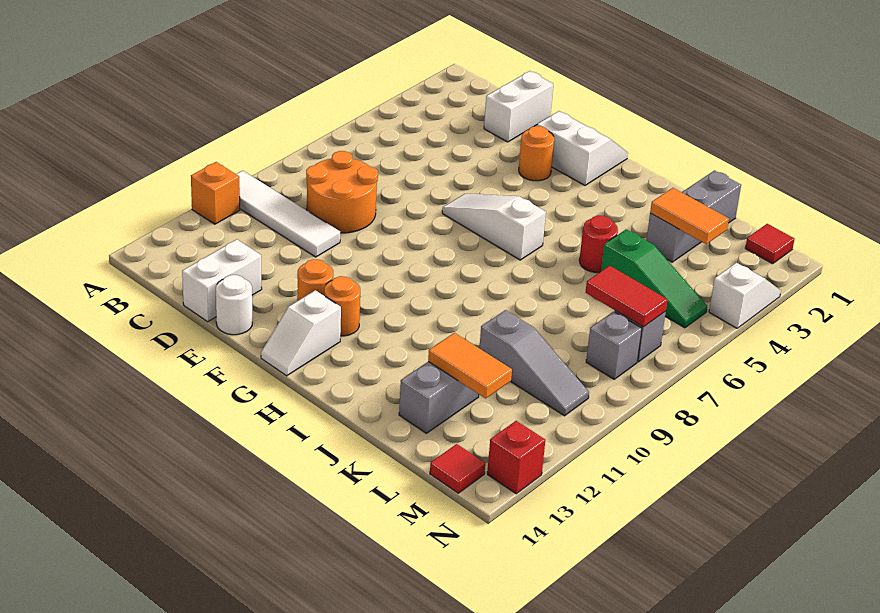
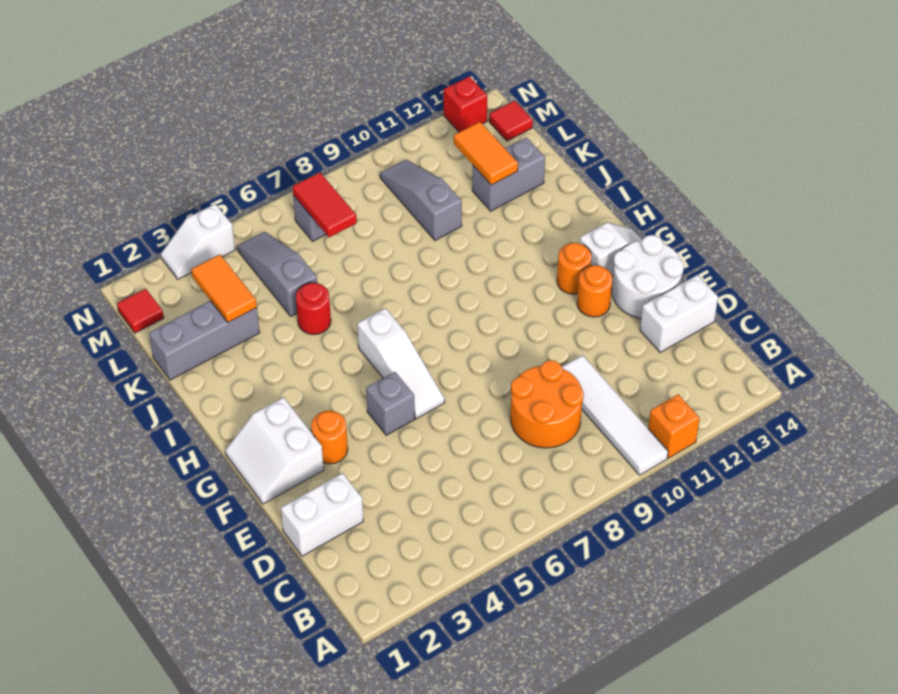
white round brick E14 level 1 -> white round brick E13:F14 level 1
green slope K5:M5 level 1 top K -> grey slope K5:M5 level 1 top K
grey brick M8 level 1 -> grey brick F5 level 1

